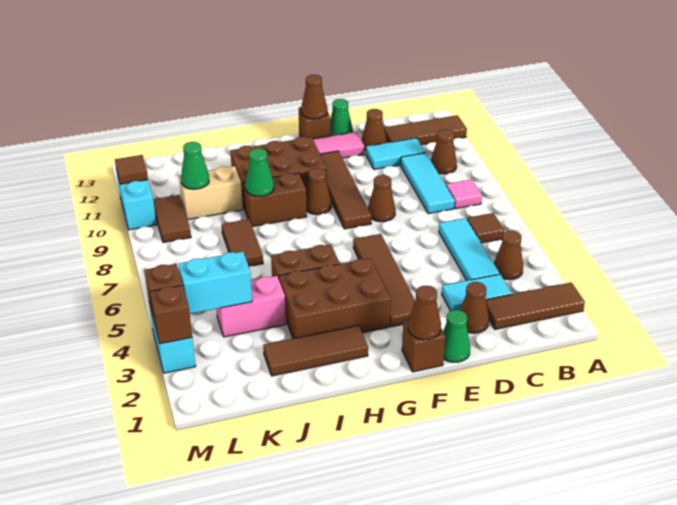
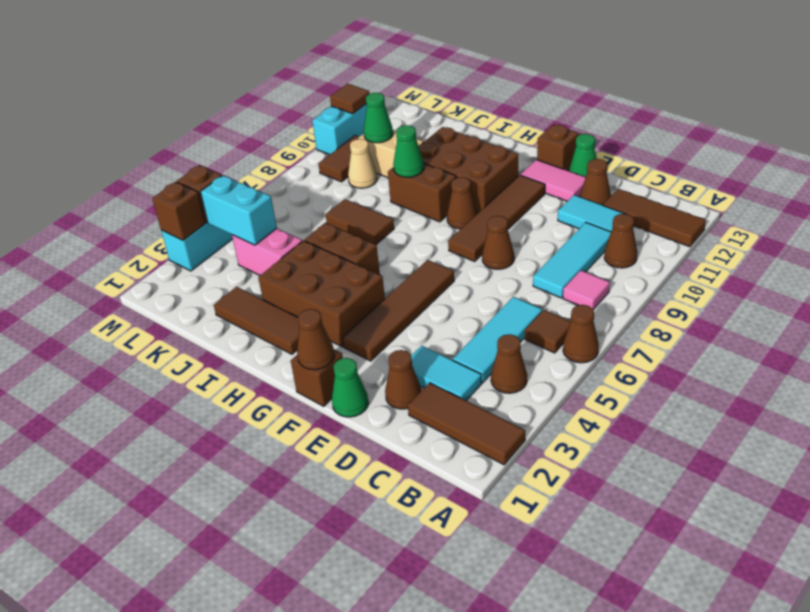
brown cone F13 level 2 -> brown cone A6 level 1
brown tile J7:J8 level 1 -> brown tile I7:J7 level 1
none -> tan cone K9 level 1

